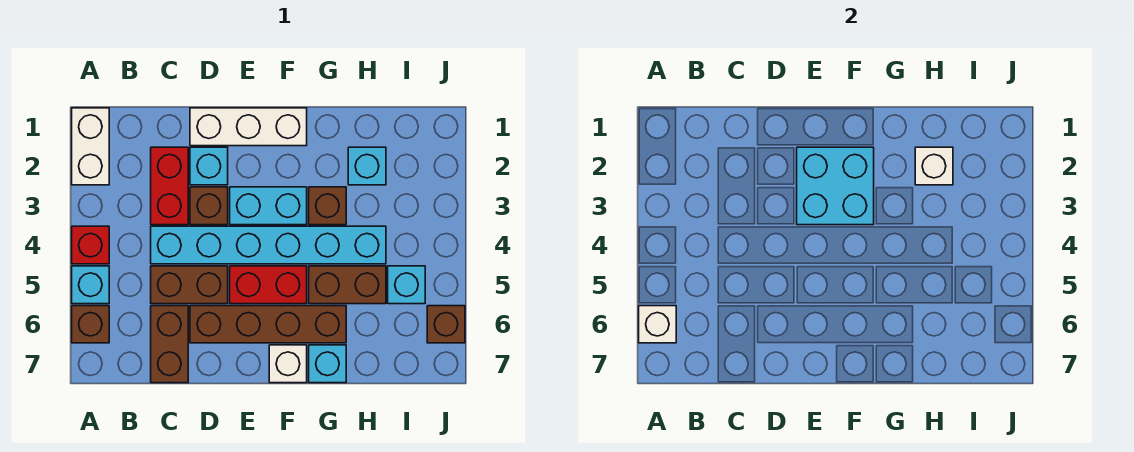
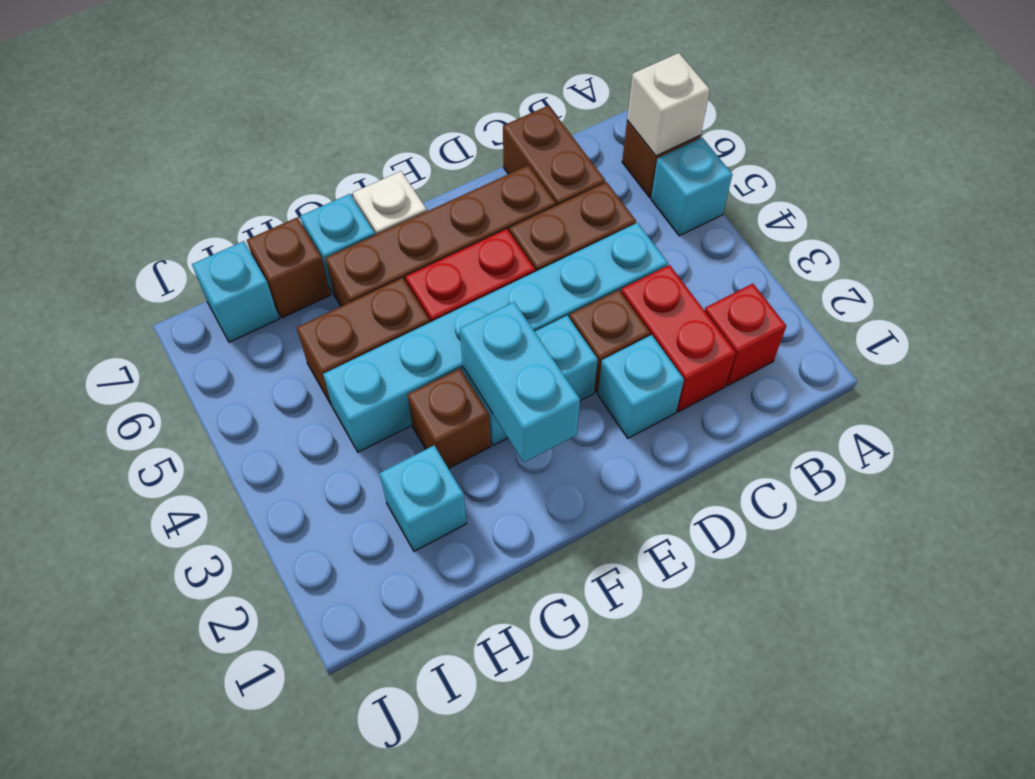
white brick A1:A2 level 1 -> none
red brick A4 level 1 -> red brick B2 level 1
white brick D1:F1 level 1 -> none
cyan brick E2:F3 level 2 -> cyan brick F2:F3 level 2
white brick H2 level 2 -> none
cyan brick I5 level 1 -> cyan brick I7 level 1
brown brick J6 level 1 -> brown brick H7 level 1

